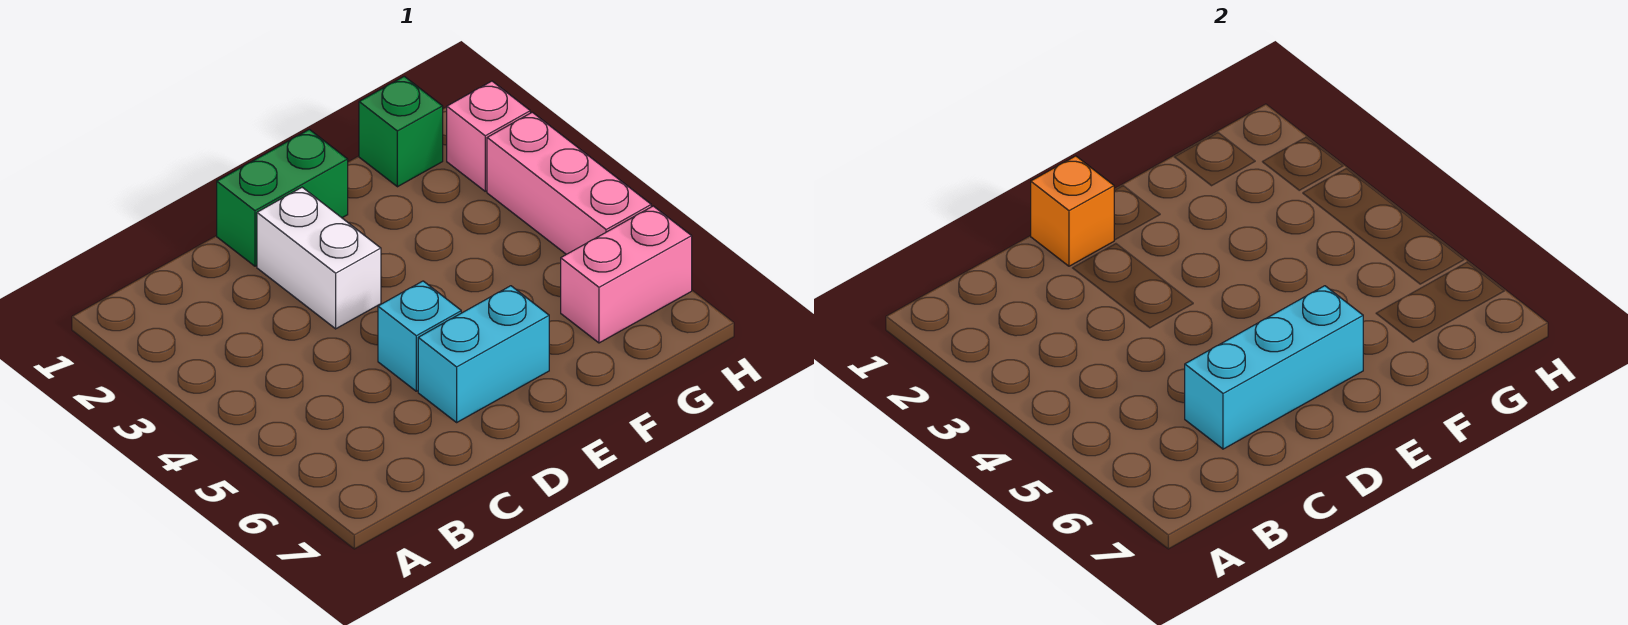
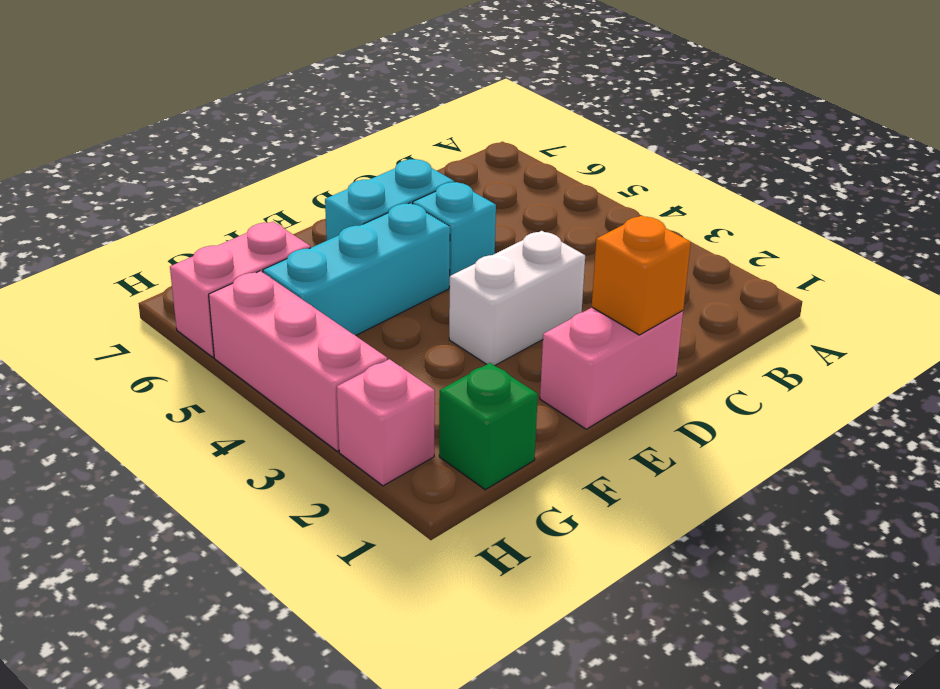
cyan brick C6:E6 level 2 -> cyan brick E5:G5 level 1
green brick D1:E1 level 1 -> pink brick D1:E1 level 1
white brick D2:D3 level 1 -> white brick D3:E3 level 1

